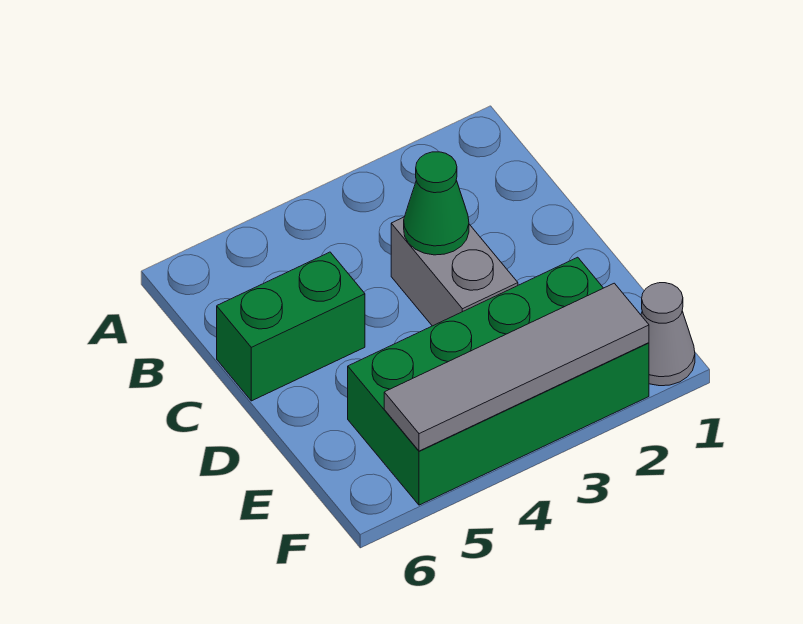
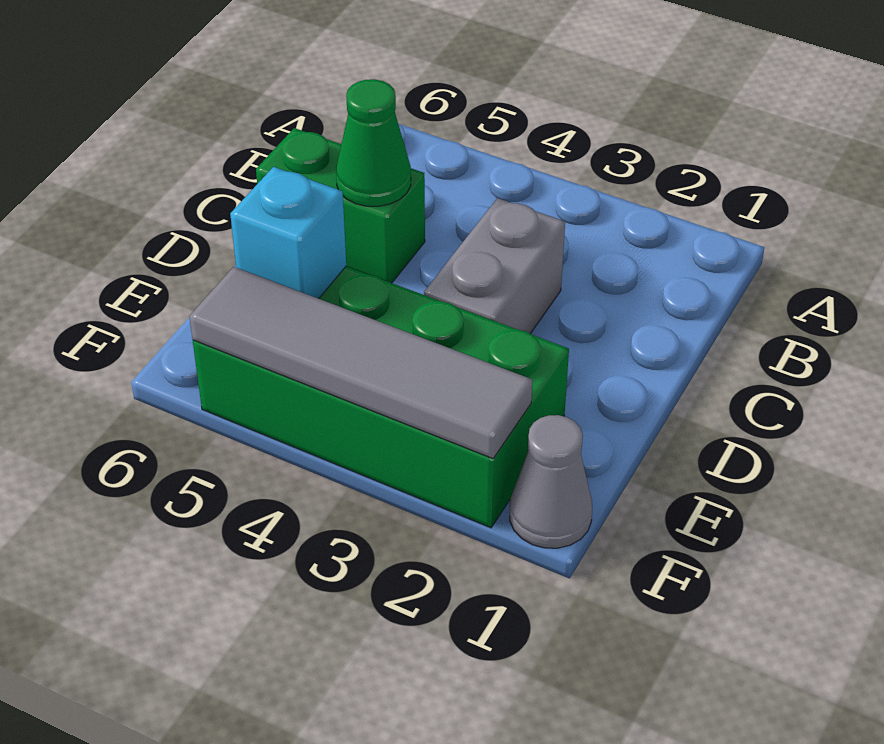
green cone C3 level 2 -> green cone C5 level 2
none -> cyan brick E5 level 2

